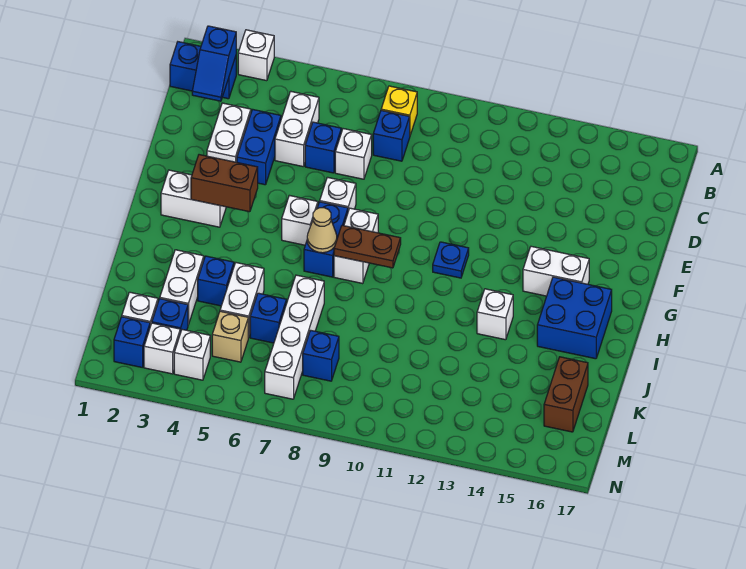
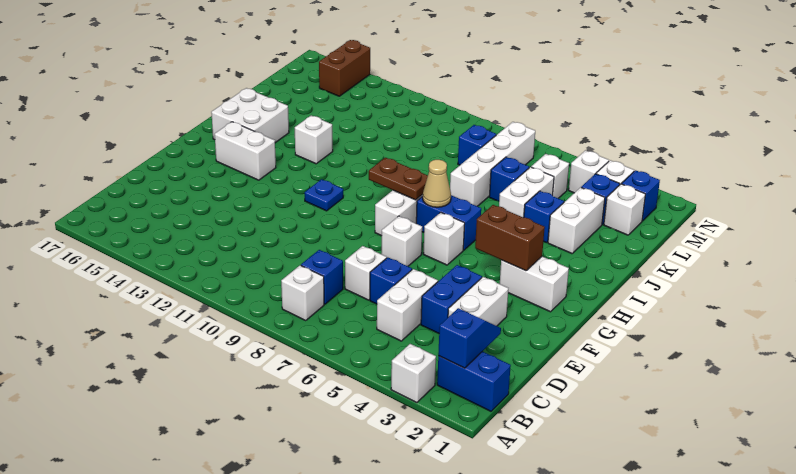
yellow brick B8 level 1 -> white brick B8 level 1
blue brick G7:H7 level 1 -> blue brick H6:H7 level 1
blue brick H15:I16 level 1 -> white brick H15:I16 level 1
brown brick K16:L16 level 1 -> brown brick M15:N15 level 1
tan brick L5 level 1 -> white brick L5 level 1

